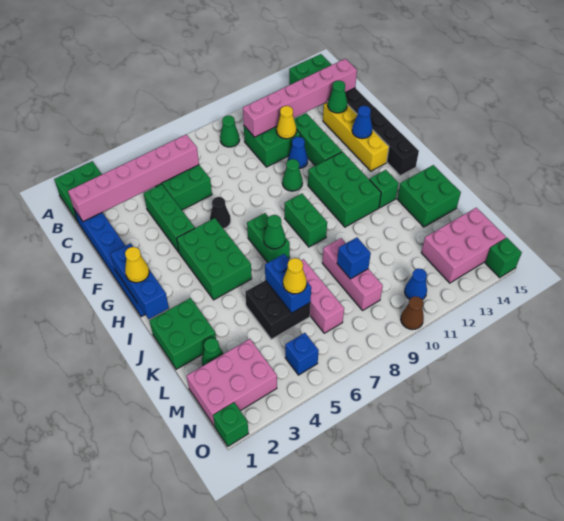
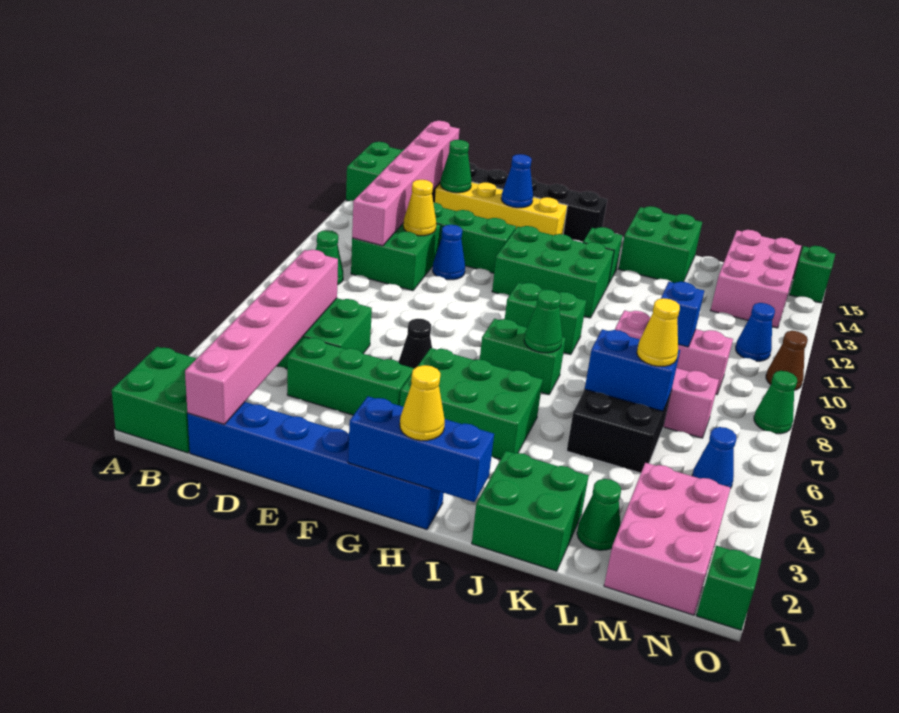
green cone F10 level 1 -> green cone O8 level 1
blue brick N5 level 1 -> blue cone N5 level 1

